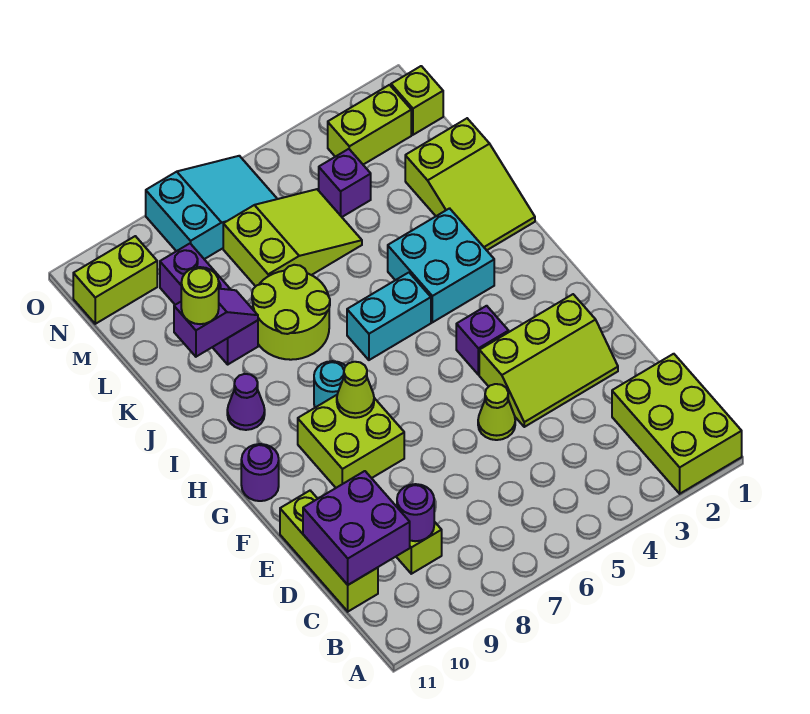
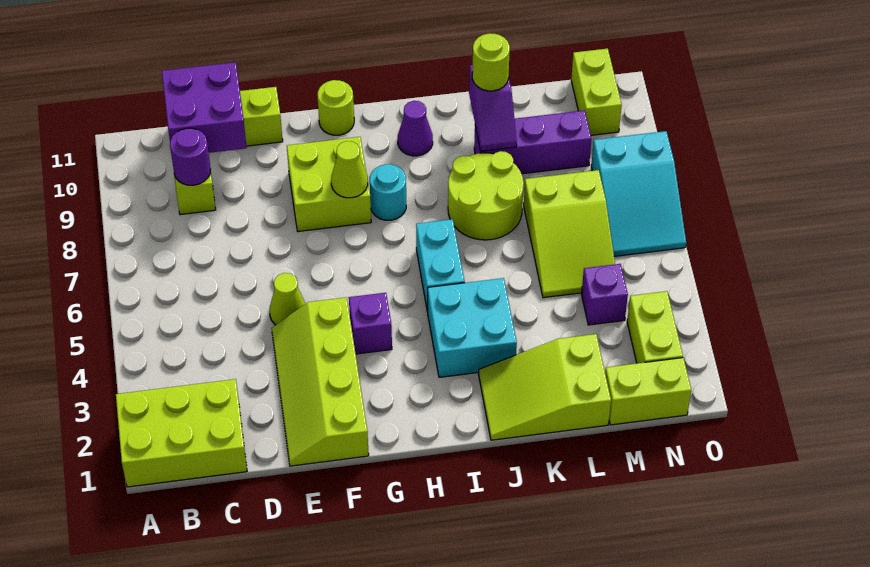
lime slope E2:F4 level 1 top F -> lime slope E1:F4 level 1 top F
purple round brick G11 level 1 -> lime round brick G11 level 1
lime brick N1 level 1 -> lime brick M1:N1 level 1

